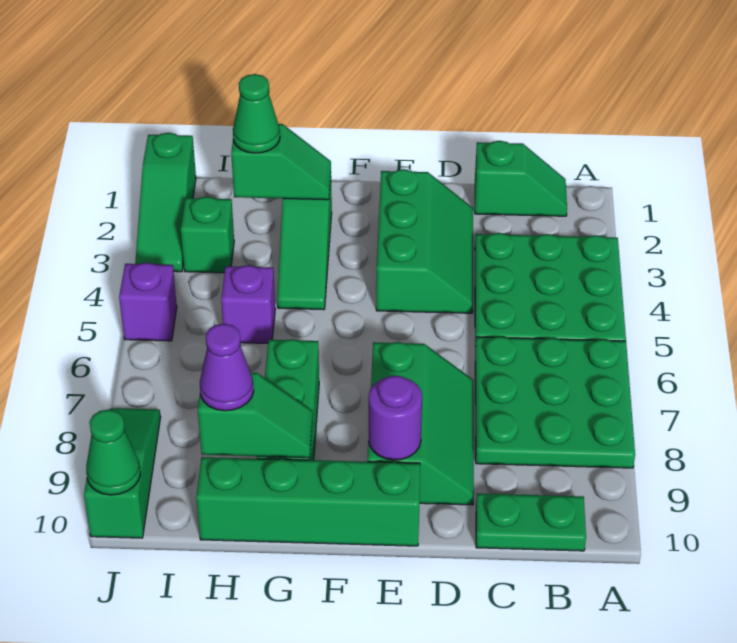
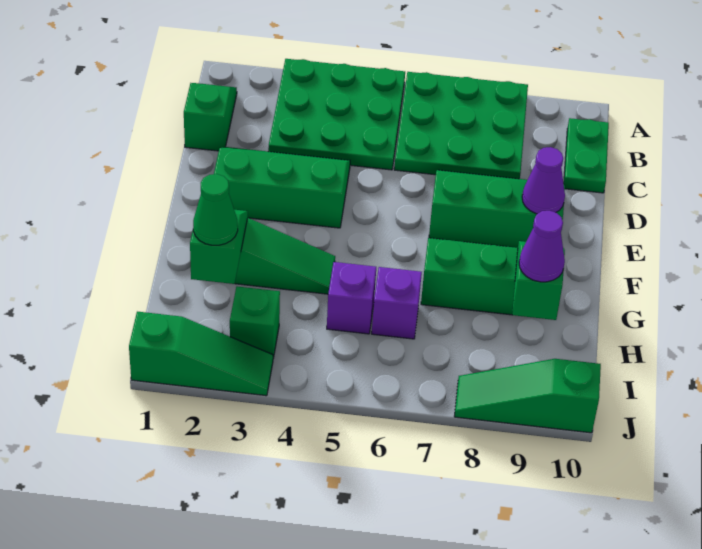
purple round brick E9 level 2 -> purple cone E9 level 2
green brick E10:H10 level 1 -> none
purple brick J5 level 1 -> purple brick H6 level 1
green cone J10 level 2 -> none

